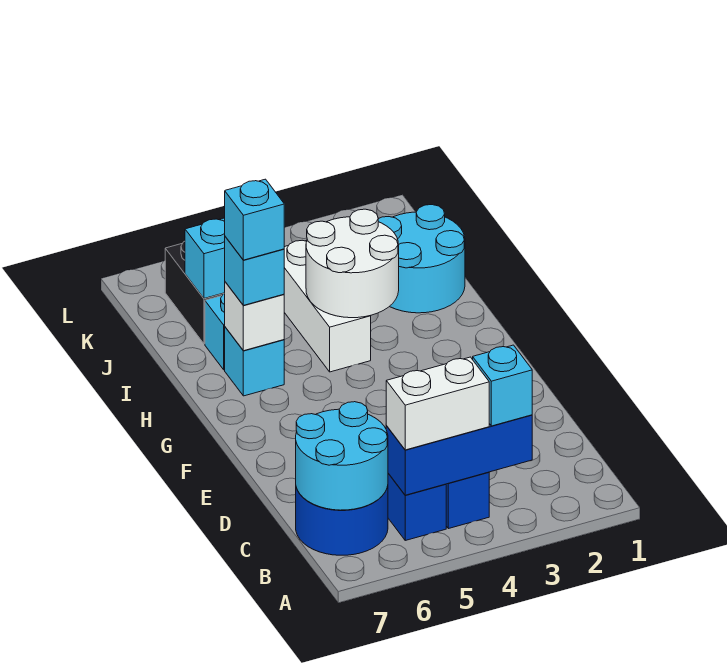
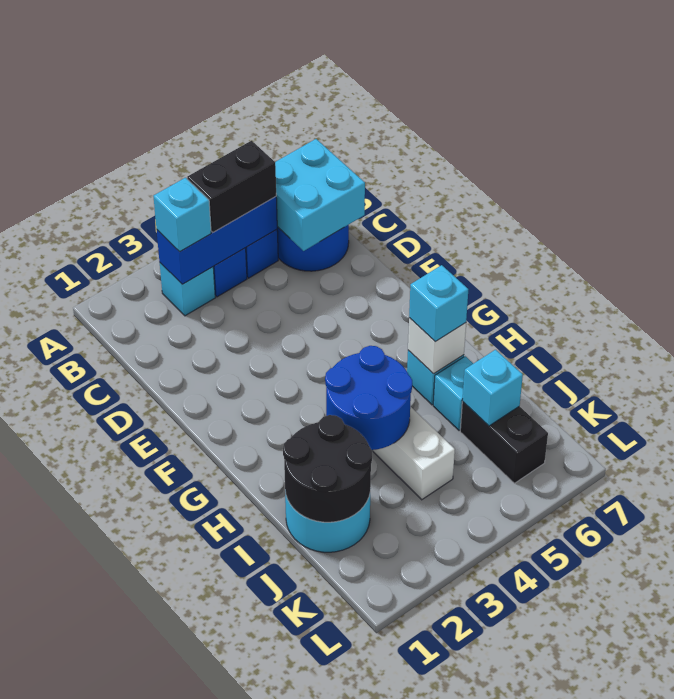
white brick B4:B5 level 3 -> black brick B4:B5 level 3
cyan round brick B6:C7 level 2 -> cyan brick B6:C7 level 2
white round brick H3:I4 level 2 -> blue round brick H3:I4 level 2
cyan brick H6 level 4 -> cyan brick B3 level 1
none -> black round brick I1:J2 level 2

